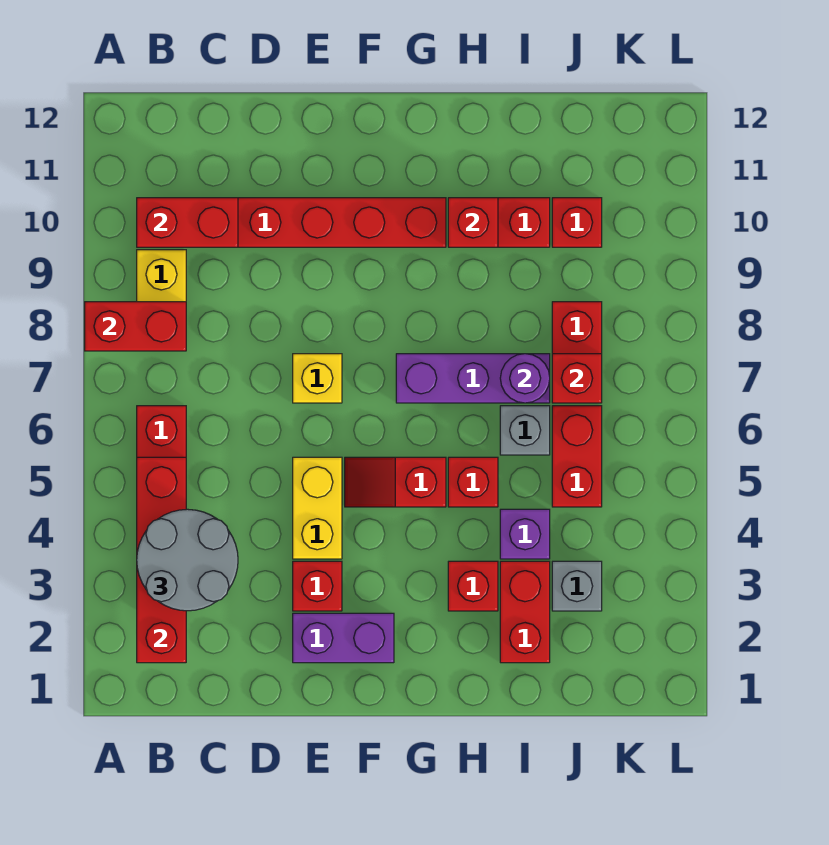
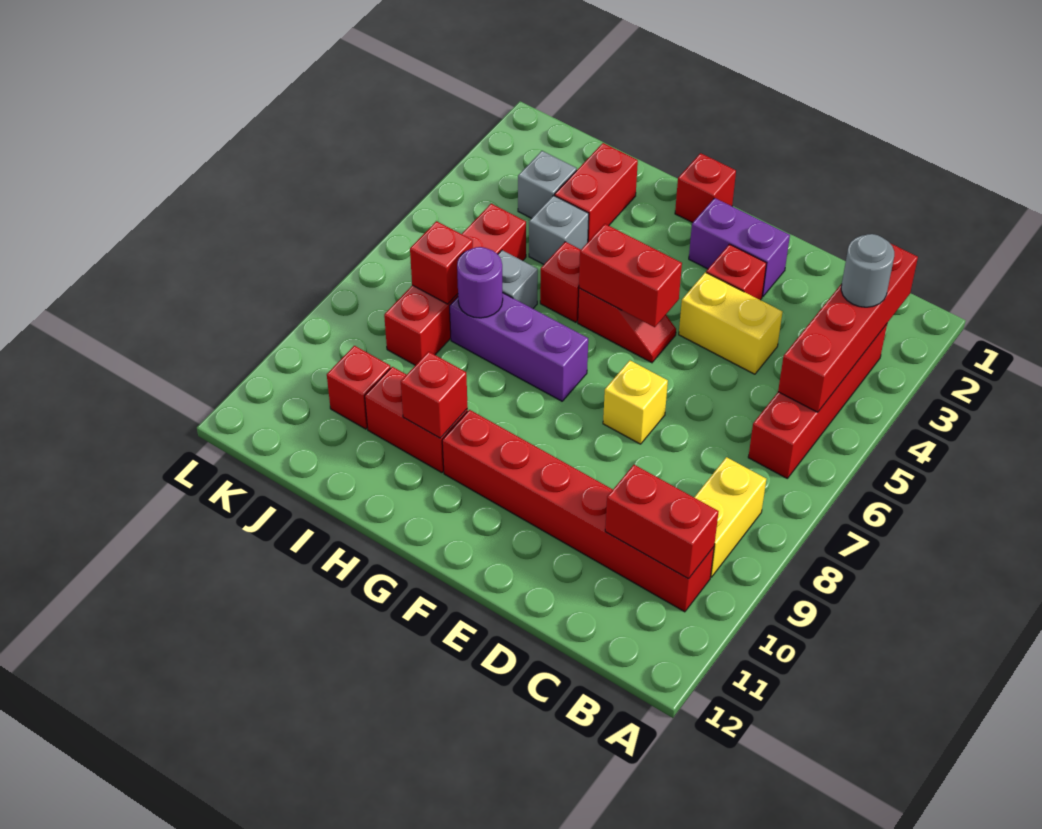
red brick A8:B8 level 2 -> red brick F5:G5 level 2
grey round brick B3:C4 level 3 -> grey round brick B3 level 3
yellow brick E4:E5 level 1 -> yellow brick D4:E4 level 1
red brick H3 level 1 -> red brick G1 level 1
purple brick I4 level 1 -> grey brick I4 level 1

